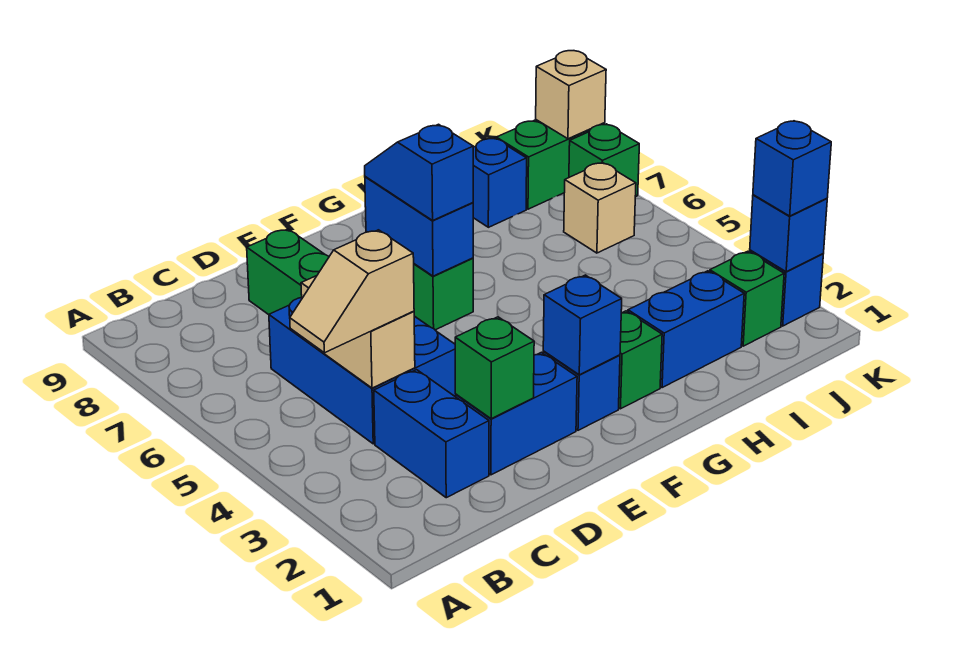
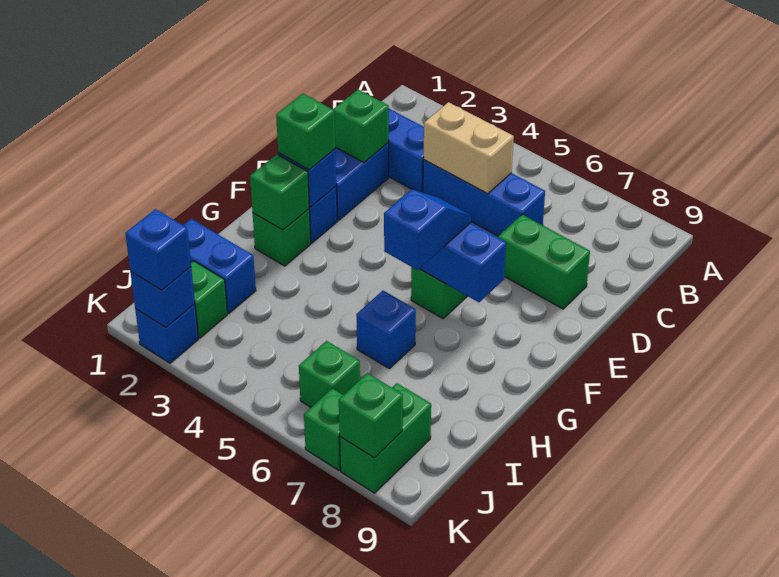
tan slope B4:C4 level 3 top C -> none
blue brick C4:D6 level 1 -> blue brick C4:C6 level 1
none -> green brick F2 level 3
blue slope F6:F7 level 3 top 6 -> blue slope F6:G6 level 3 top G
none -> green brick G2 level 2
blue brick H2:I2 level 1 -> blue brick I1:I2 level 1
blue brick I8 level 1 -> blue brick H6 level 1
tan brick J6 level 1 -> green brick J6 level 1
tan brick K8 level 2 -> green brick K8 level 2

